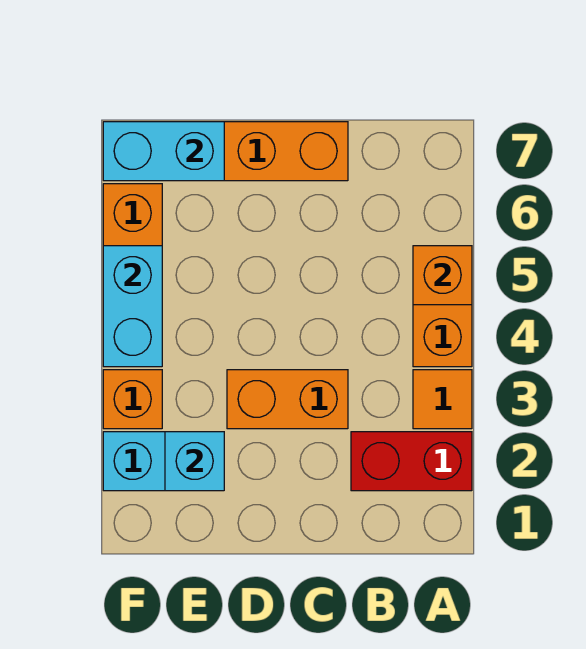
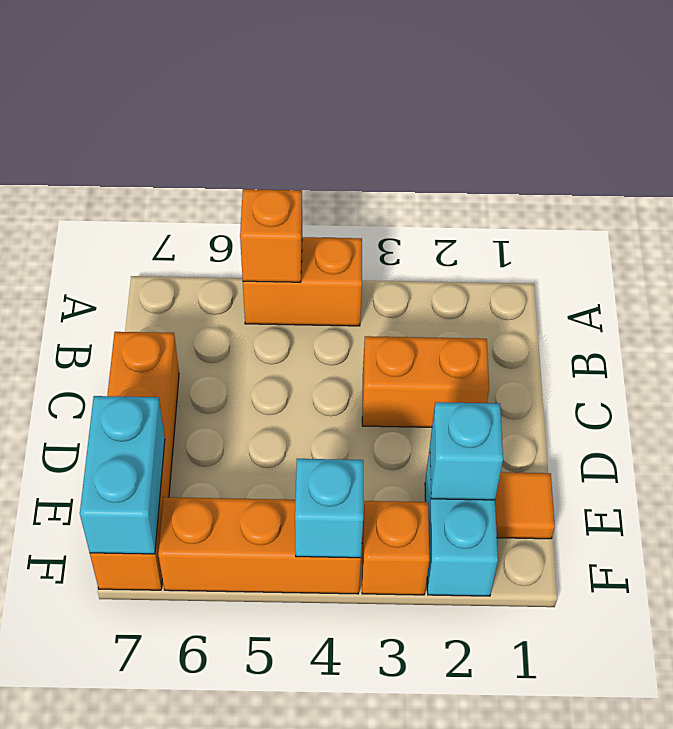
red brick A2:B2 level 1 -> none
orange tile A3 level 1 -> orange tile E1 level 1
orange brick C3:D3 level 1 -> orange brick C2:C3 level 1
cyan brick F4:F5 level 2 -> cyan brick F4 level 2

